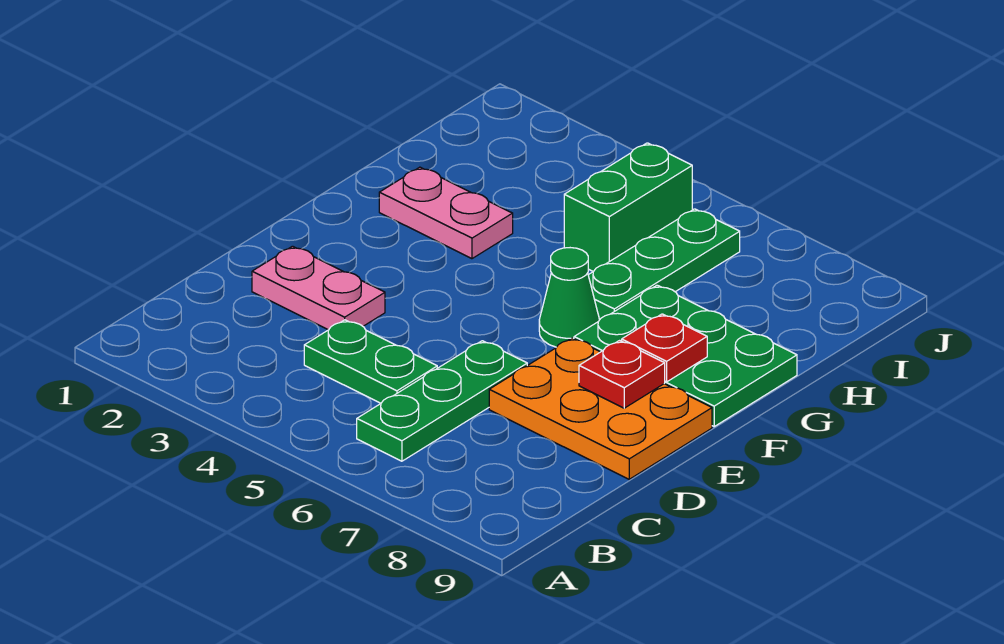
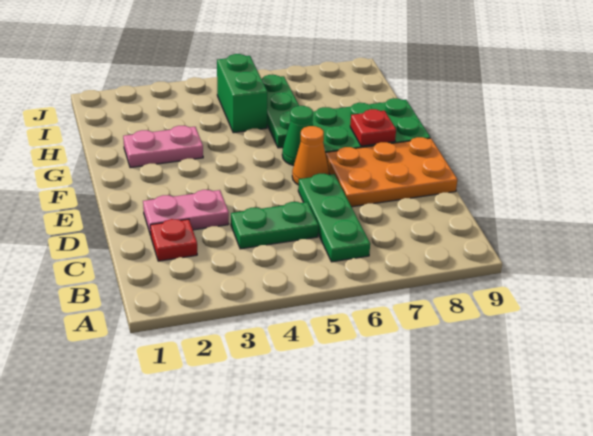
none -> orange cone E6 level 1
red plate E8 level 2 -> red plate C2 level 1

